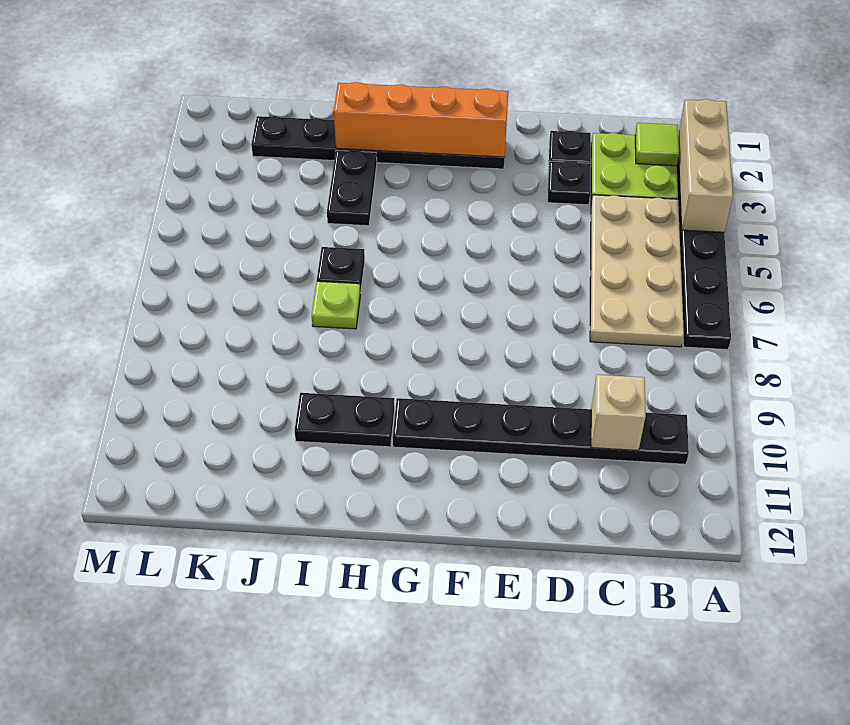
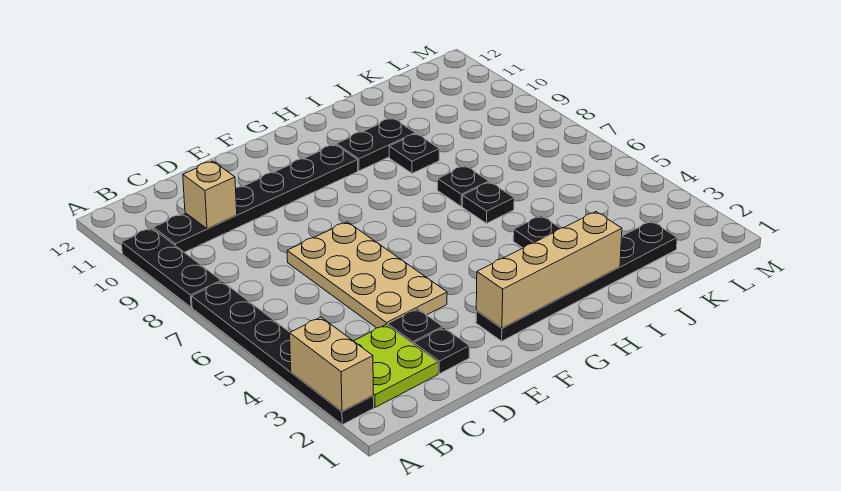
tan brick A2:A4 level 2 -> tan brick A2:A3 level 2
none -> black plate A8:A10 level 1
lime tile B2 level 2 -> none
tan plate B4:C7 level 1 -> tan plate D4:E7 level 1
orange brick F2:I2 level 2 -> tan brick F2:I2 level 2
lime plate I7 level 1 -> black plate I7 level 1
none -> black plate I9 level 1

